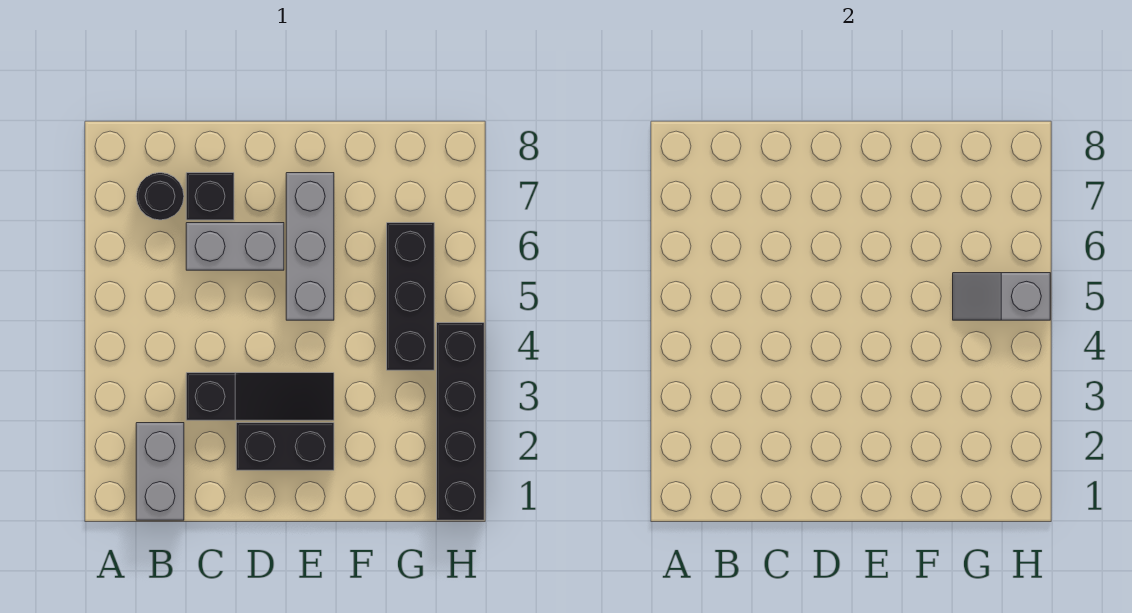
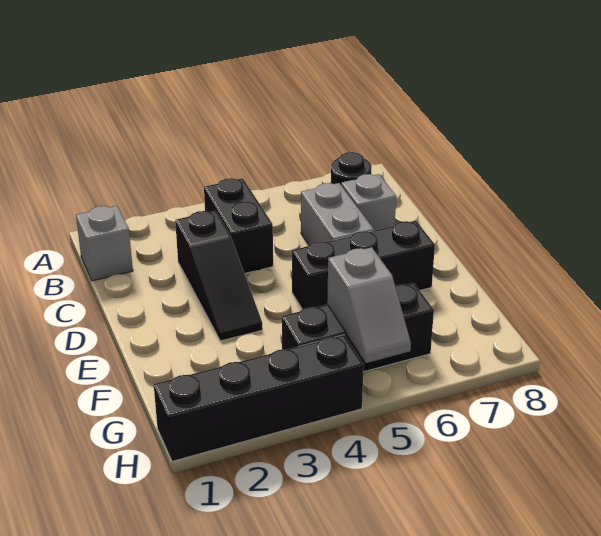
grey brick B1:B2 level 1 -> grey brick B1 level 1
black brick C7 level 1 -> grey brick C7 level 1
black brick D2:E2 level 1 -> black brick B4:C4 level 1
grey brick E5:E7 level 1 -> black brick E5:E7 level 1
grey slope G5:H5 level 2 top H -> grey slope G5:H5 level 2 top G

